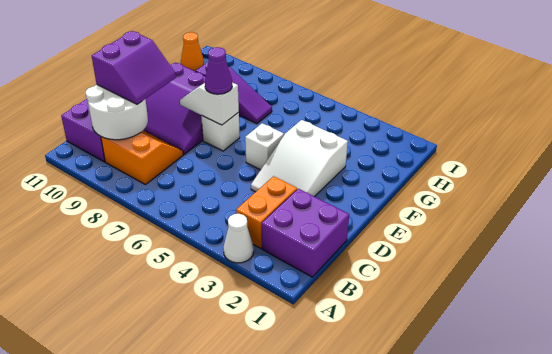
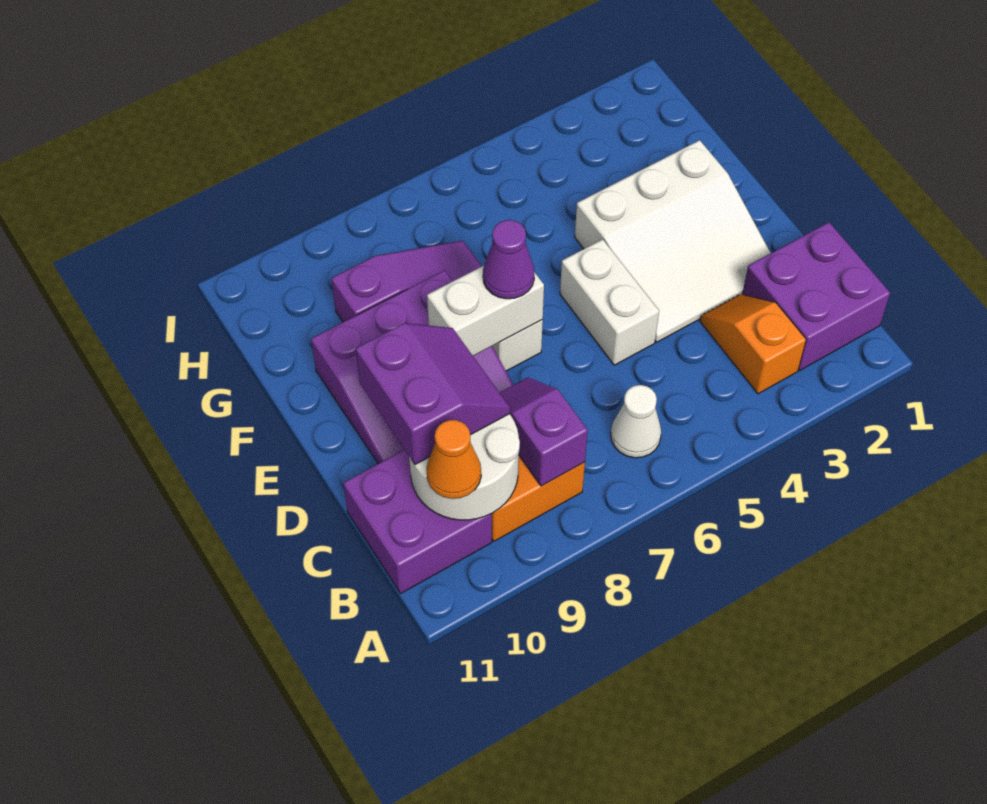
white cone A3 level 1 -> white cone B6 level 1
orange brick B3:C3 level 1 -> orange slope B3:C3 level 1 top B
none -> purple slope B8:C8 level 2 top B
white slope D3:F4 level 1 top F -> white slope D2:F4 level 1 top F
white brick E5 level 1 -> white brick D5:E5 level 1
white slope E7:E8 level 2 top 7 -> white brick E7:E8 level 2
orange cone H11 level 1 -> orange cone B10 level 3

